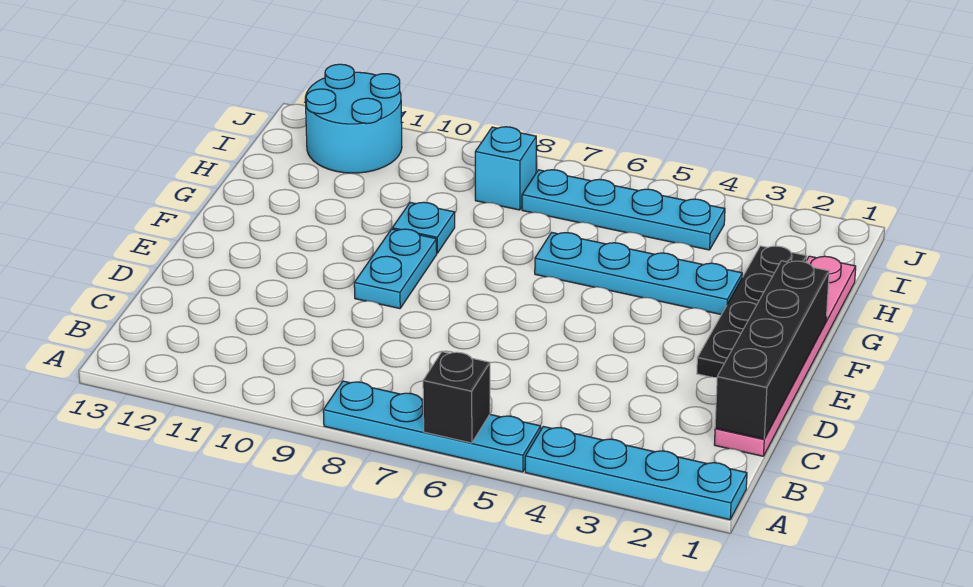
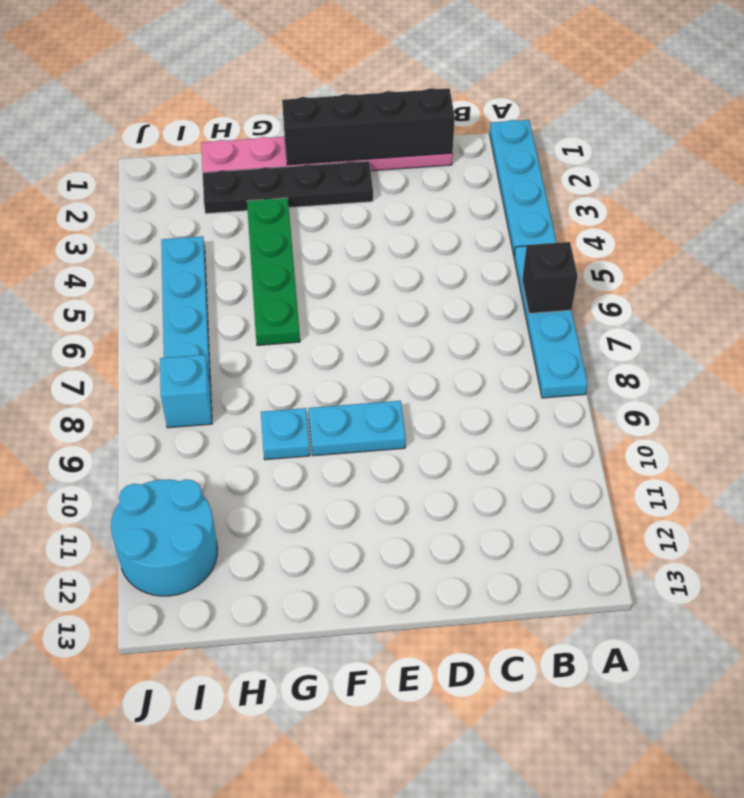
cyan plate G3:G6 level 1 -> green plate G3:G6 level 1

